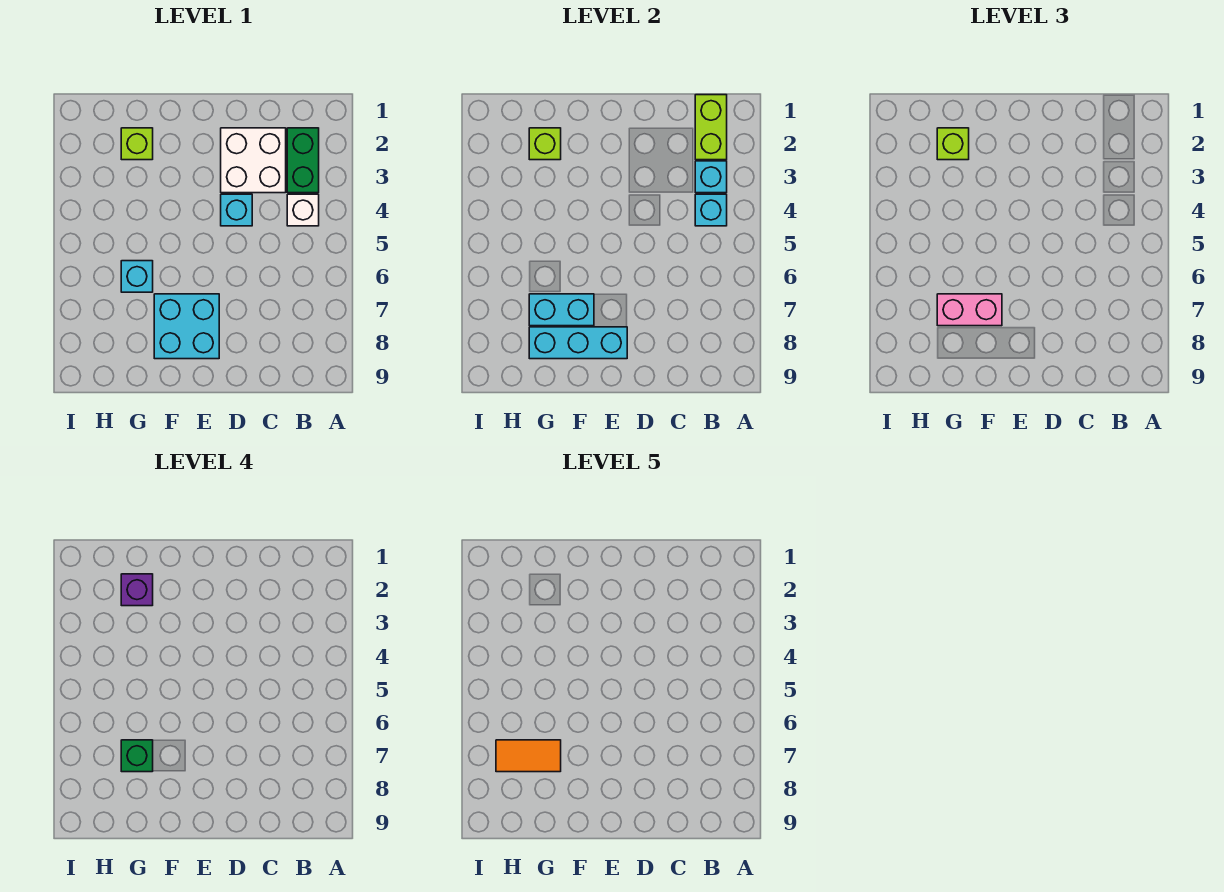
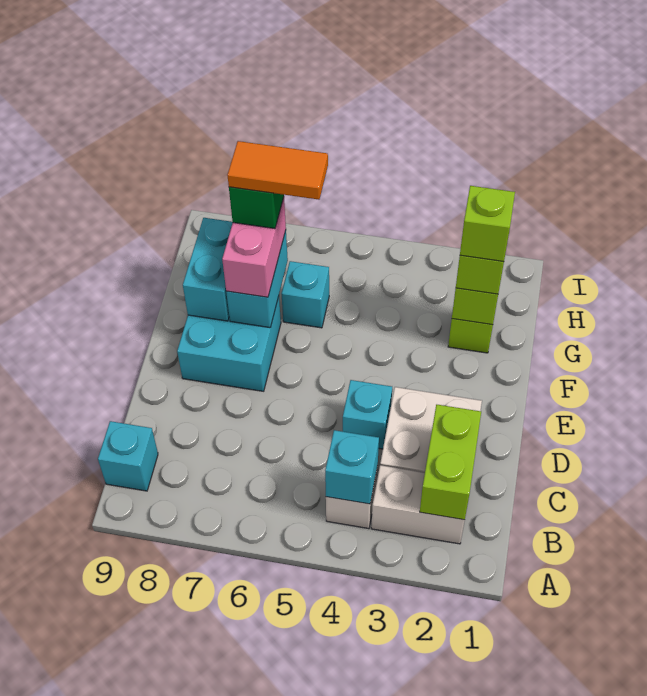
lime brick B1:B2 level 2 -> lime brick B2:C2 level 2
green brick B2:B3 level 1 -> white brick B2:B3 level 1
cyan brick B3 level 2 -> cyan brick B9 level 1
cyan brick E8:G8 level 2 -> cyan brick F8:G8 level 2
purple brick G2 level 4 -> lime brick G2 level 4
orange tile G7:H7 level 5 -> orange tile G6:G7 level 5

